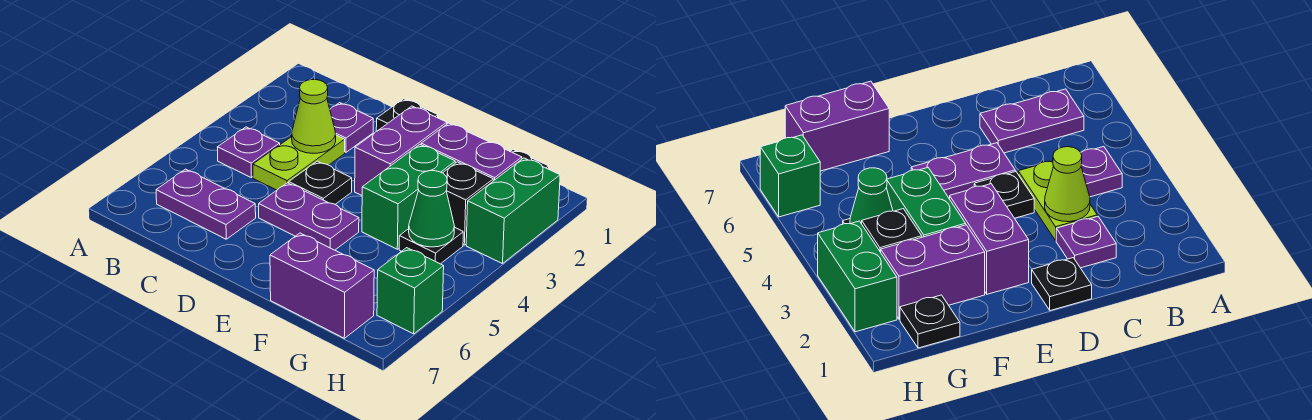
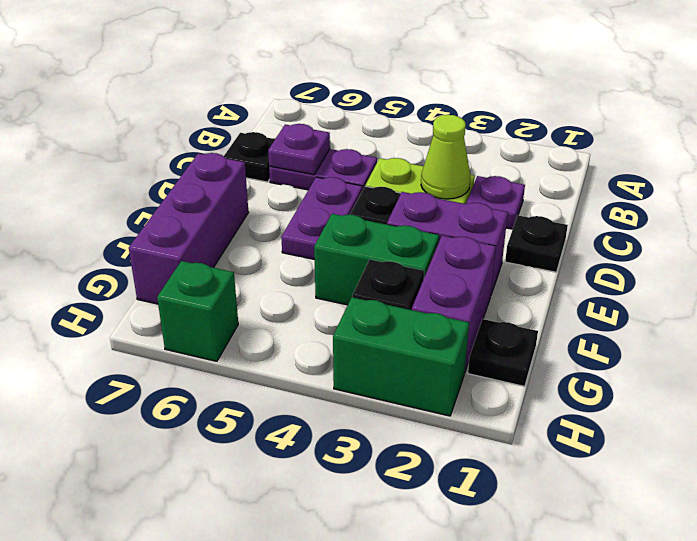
purple plate B4 level 1 -> purple plate C6 level 2
purple plate B6:C6 level 1 -> purple plate C5:C6 level 1
purple brick F7:G7 level 1 -> purple brick E7:G7 level 1
black plate G4 level 1 -> black plate C7 level 1
green cone G4 level 2 -> none

